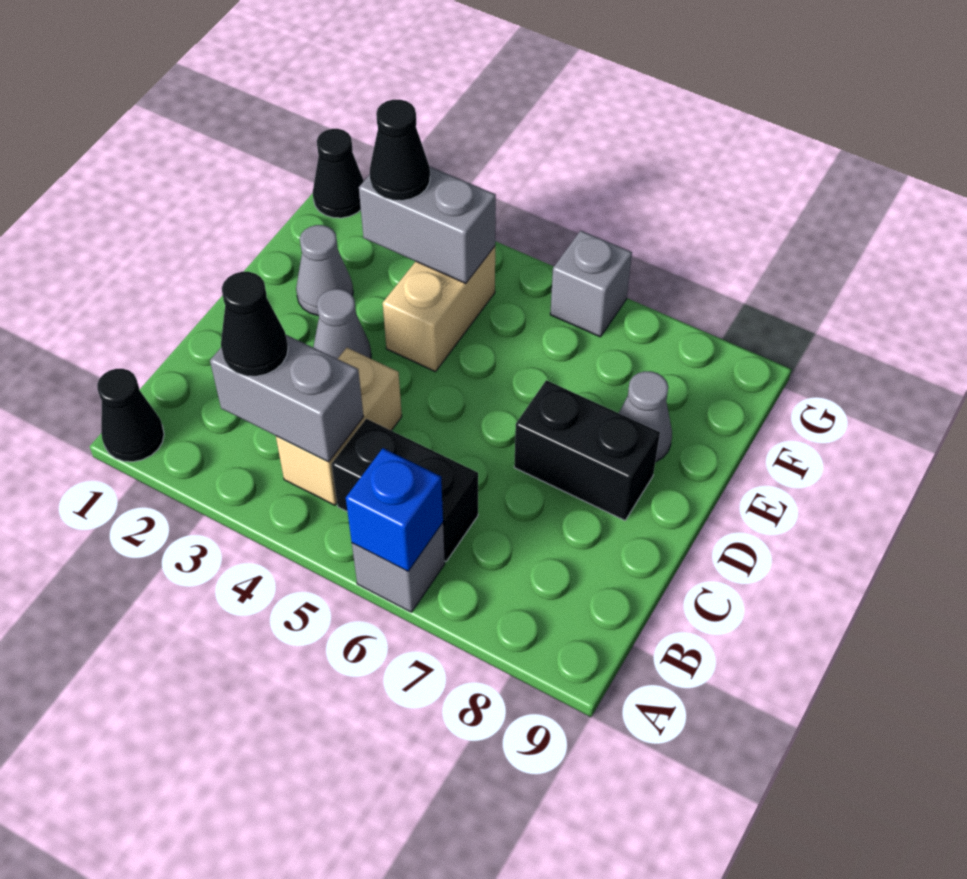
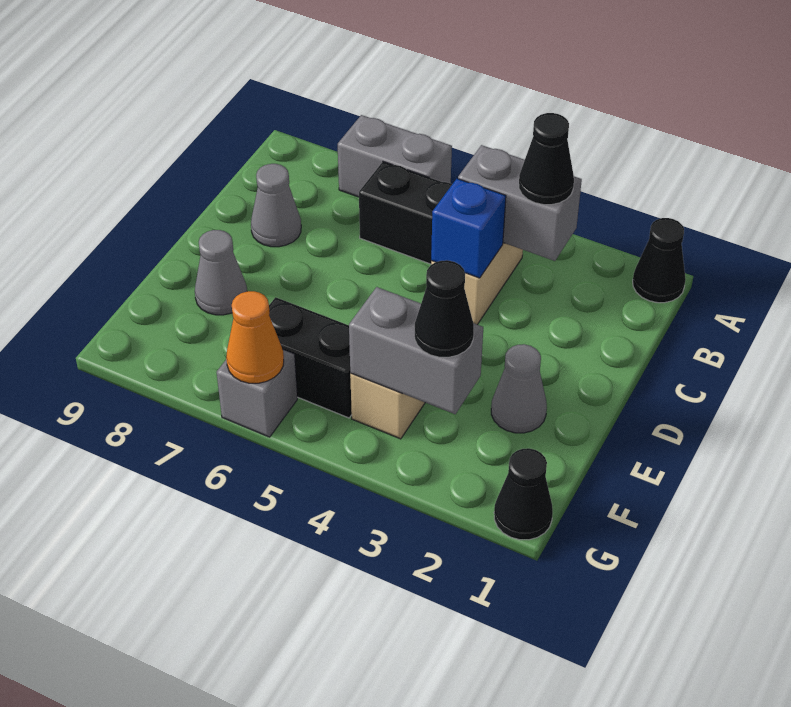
grey brick A6 level 1 -> grey brick A6:A7 level 1
blue brick A6 level 2 -> blue brick C4 level 2
grey cone D3 level 1 -> grey cone C8 level 1
black brick D7:D8 level 1 -> black brick F5:F6 level 1
none -> orange cone G6 level 2

